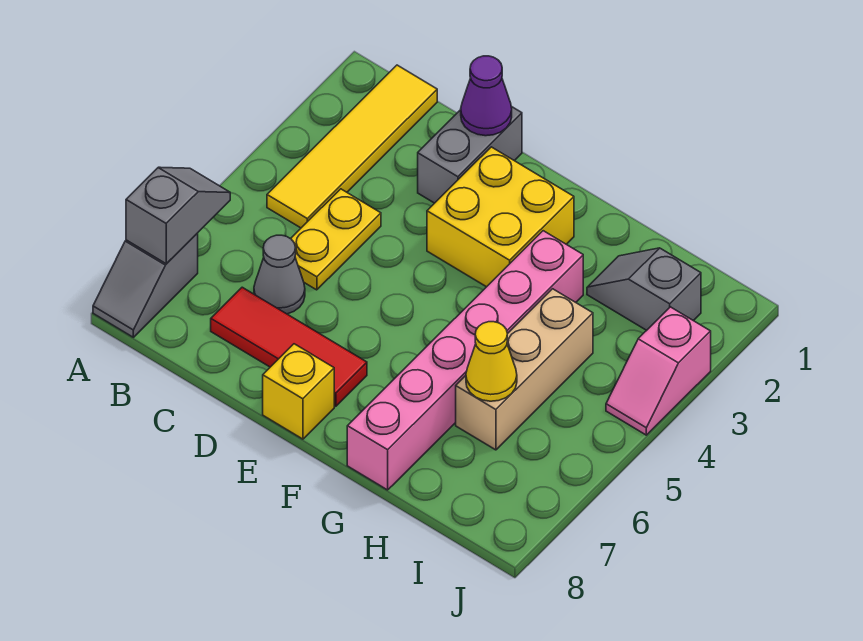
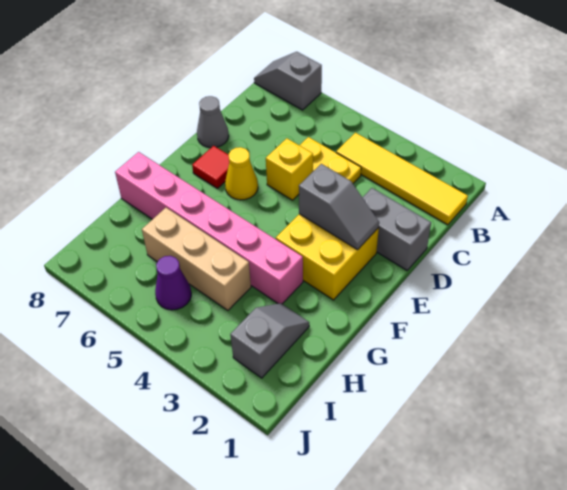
grey slope A6:A7 level 2 top 7 -> grey slope E2:E3 level 2 top 3
grey cone C6 level 1 -> grey cone D8 level 1
red tile C7:E7 level 1 -> red tile E7 level 1
purple cone D1 level 2 -> purple cone I5 level 1
yellow brick E8 level 1 -> yellow brick D5 level 1
yellow cone H6 level 2 -> yellow cone E6 level 1
pink slope J3:J4 level 1 top 3 -> none

